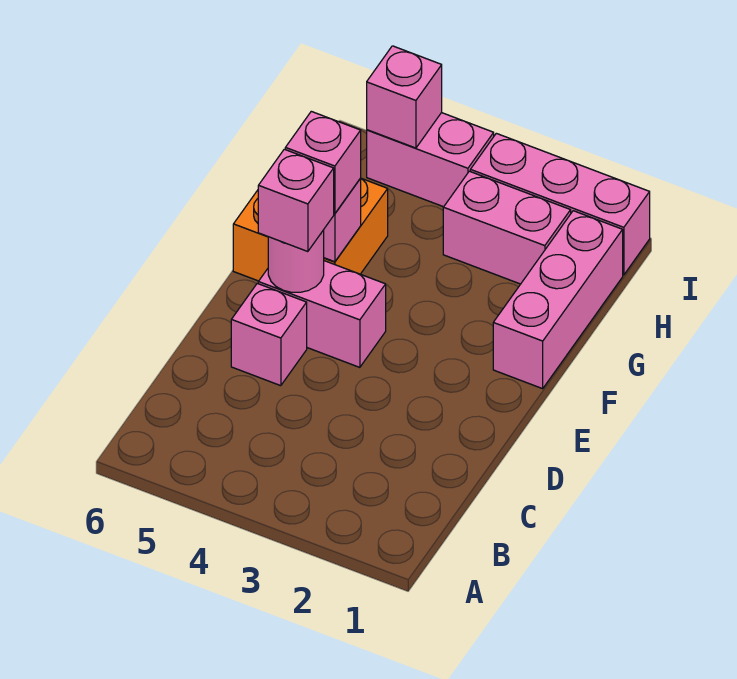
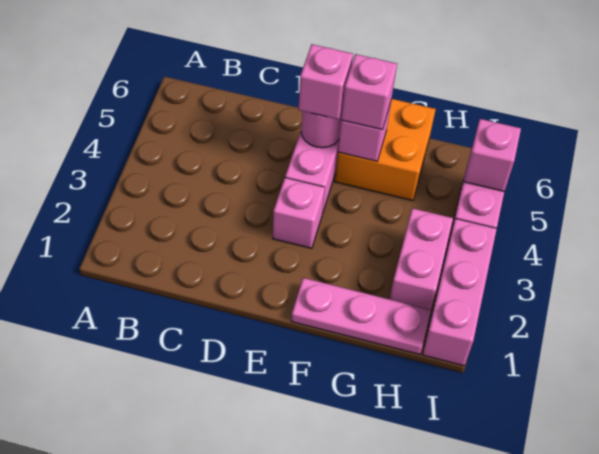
pink brick D5 level 1 -> pink brick E3 level 1
pink brick F1:H1 level 1 -> pink plate F1:H1 level 1

